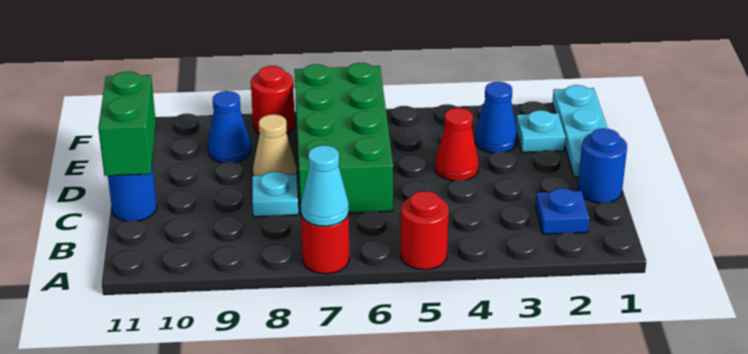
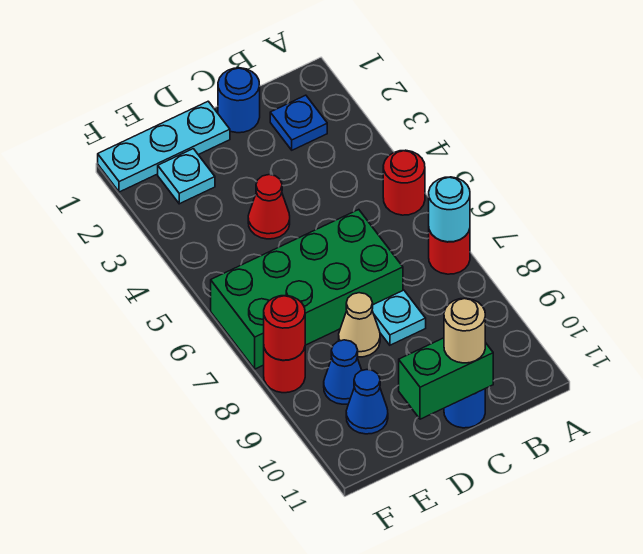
cyan cone A7 level 2 -> cyan round brick A7 level 2
none -> tan round brick C11 level 3
blue cone E3 level 1 -> blue cone E10 level 1
none -> red round brick F8 level 2

